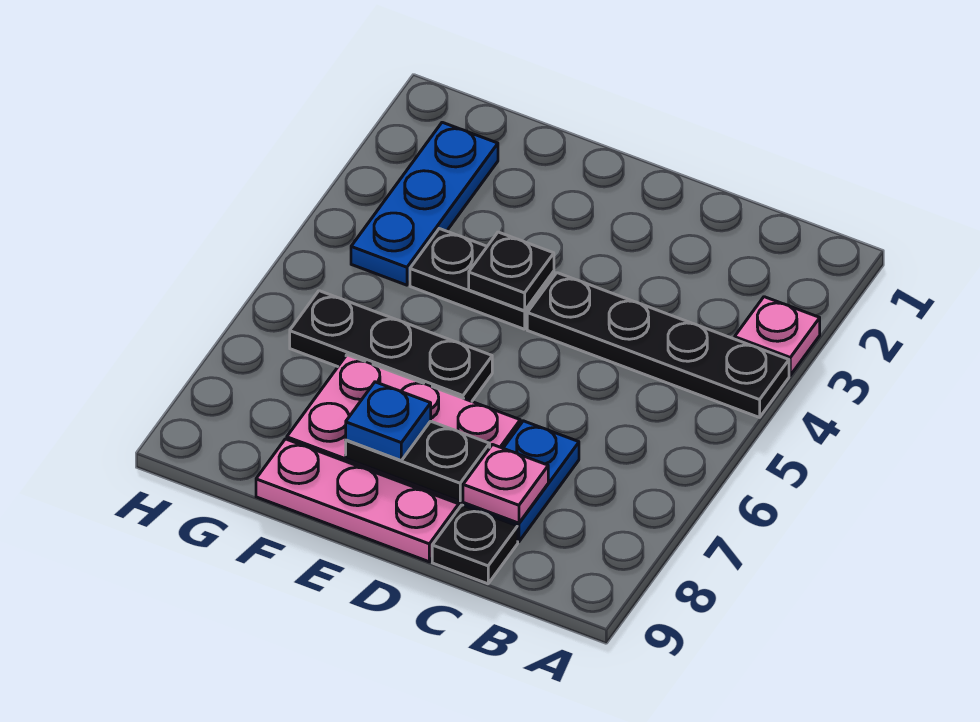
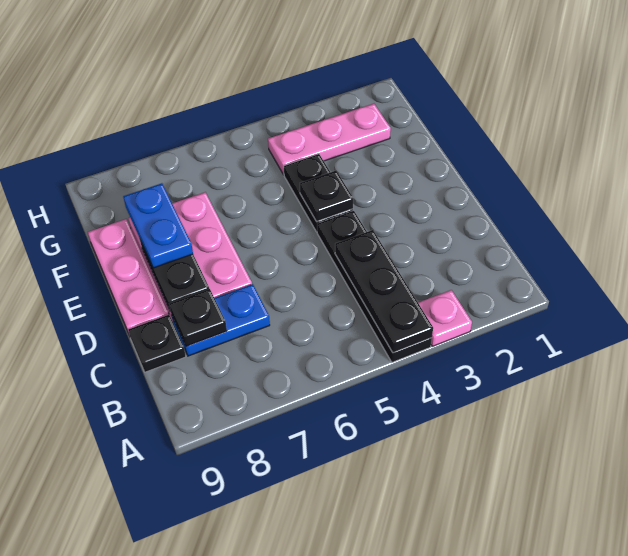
pink plate C8 level 2 -> black plate C8 level 2
black plate E6:G6 level 1 -> black plate A4:C4 level 2
blue plate E8 level 3 -> blue plate E8:F8 level 3
blue plate G2:G4 level 1 -> pink plate G2:G4 level 1

